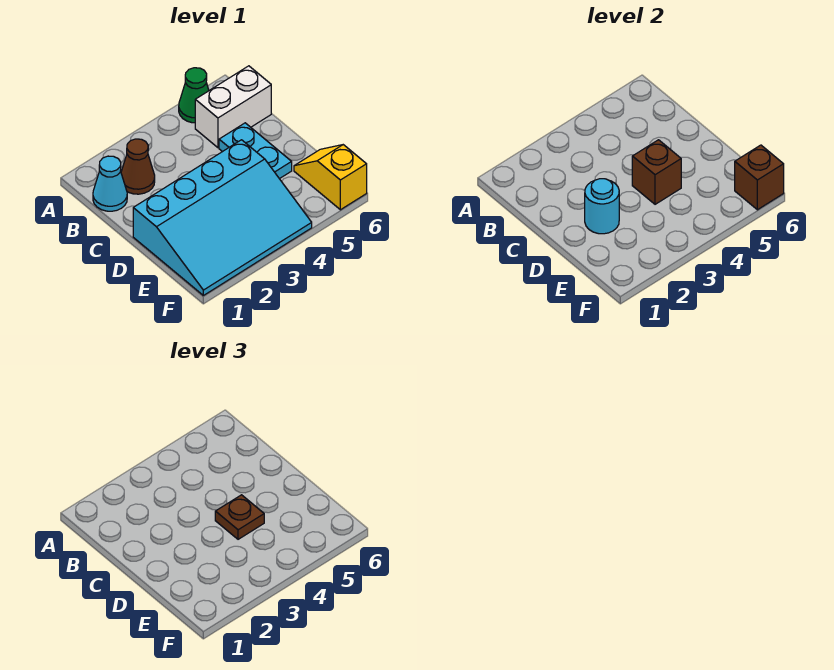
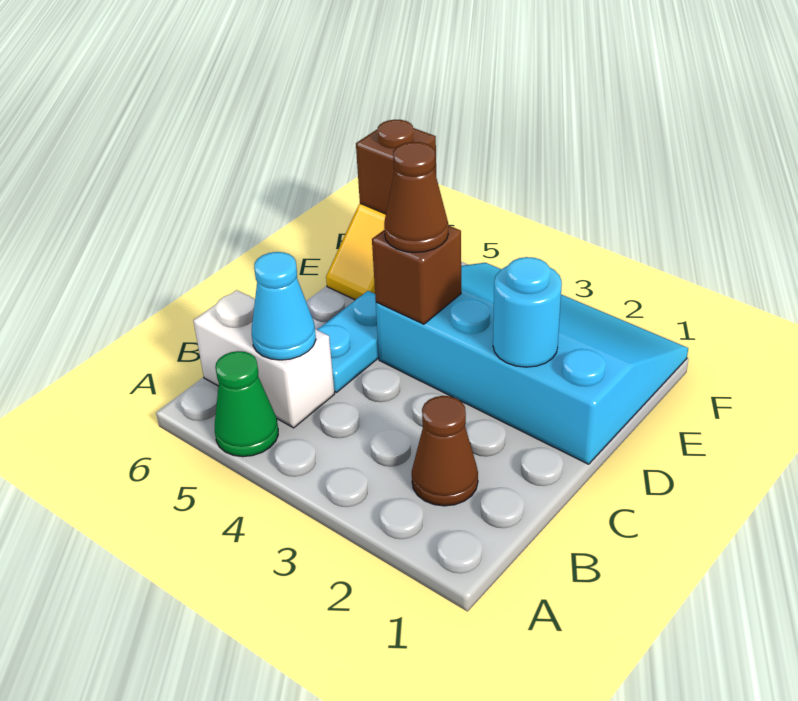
cyan cone B1 level 1 -> cyan cone B5 level 2
brown plate D4 level 3 -> brown cone D4 level 3

